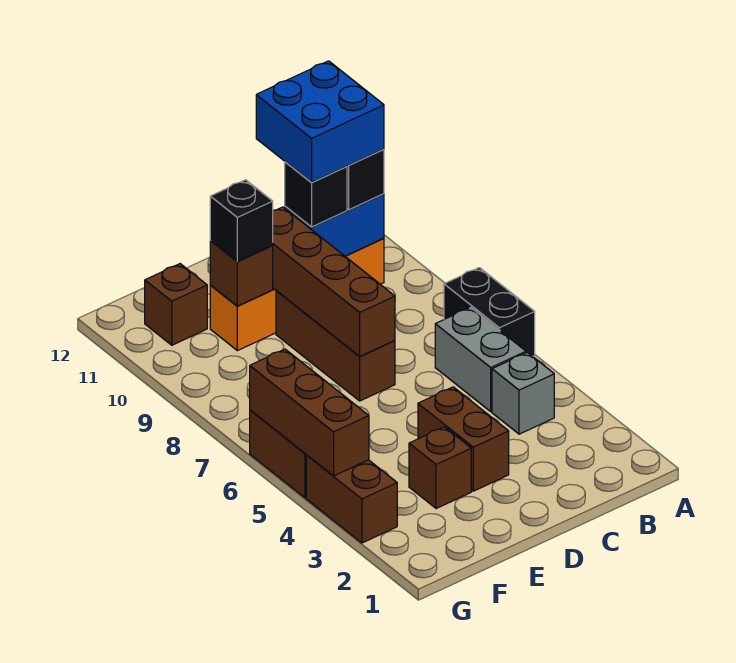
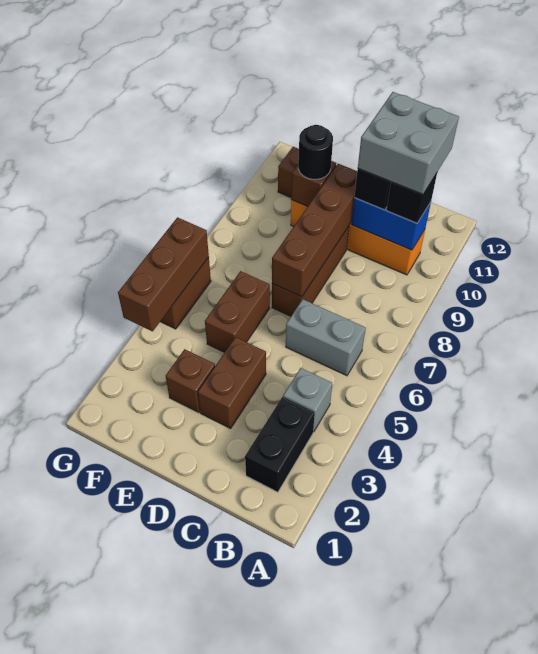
black brick A6:A7 level 1 -> black brick B2:B3 level 1
grey brick B5:B6 level 1 -> grey brick B6:C6 level 1
blue brick B10:C11 level 4 -> grey brick B10:C11 level 4
black brick E10 level 3 -> black round brick E10 level 3
brown brick G3:G4 level 1 -> brown brick E5:E6 level 1

